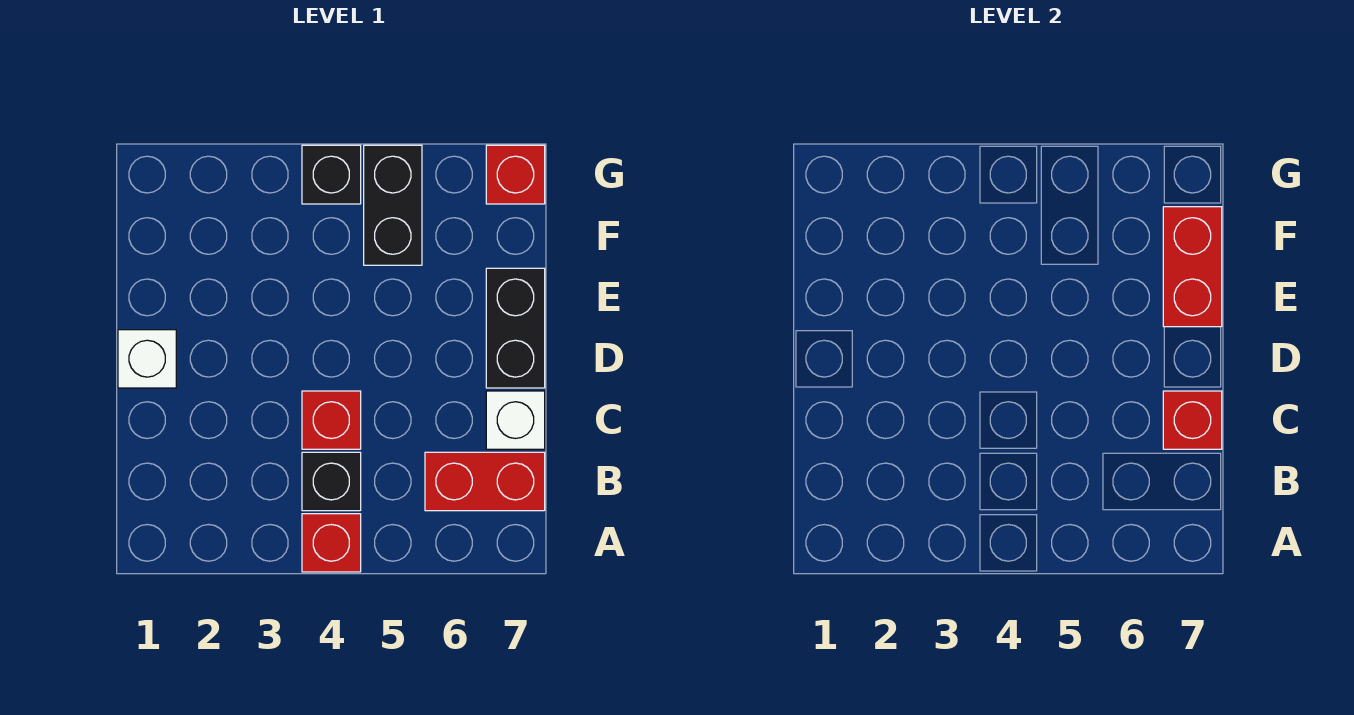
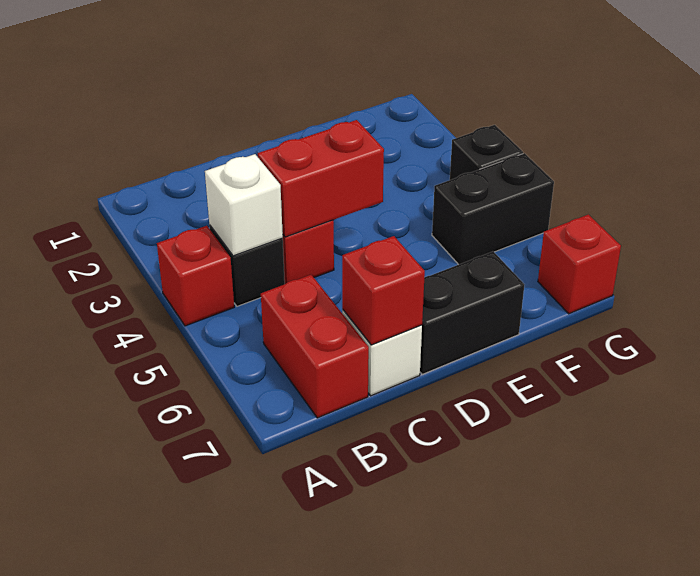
white brick D1 level 1 -> white brick B4 level 2
red brick E7:F7 level 2 -> red brick C4:D4 level 2

